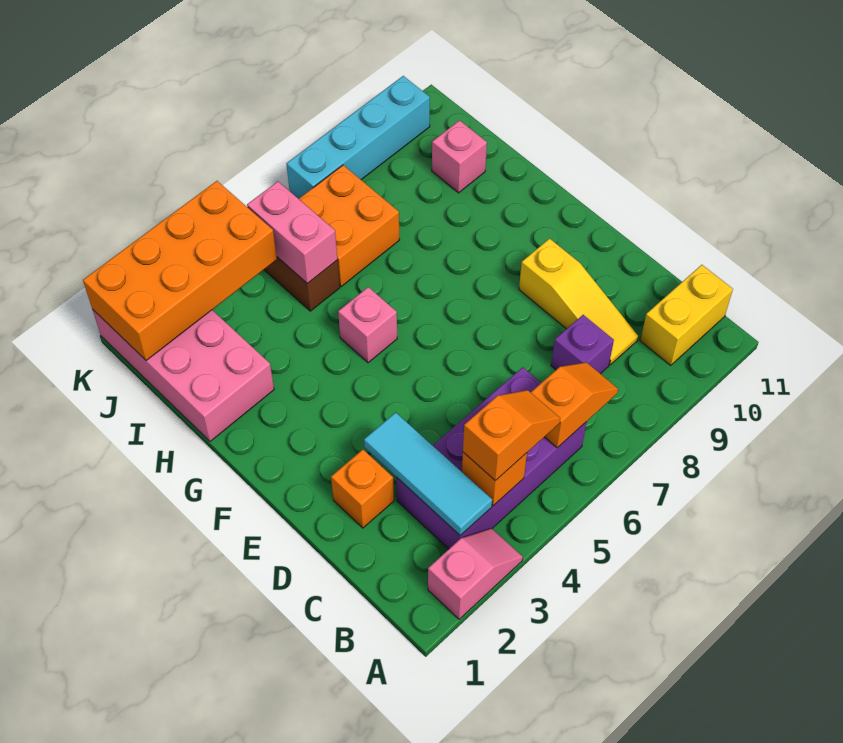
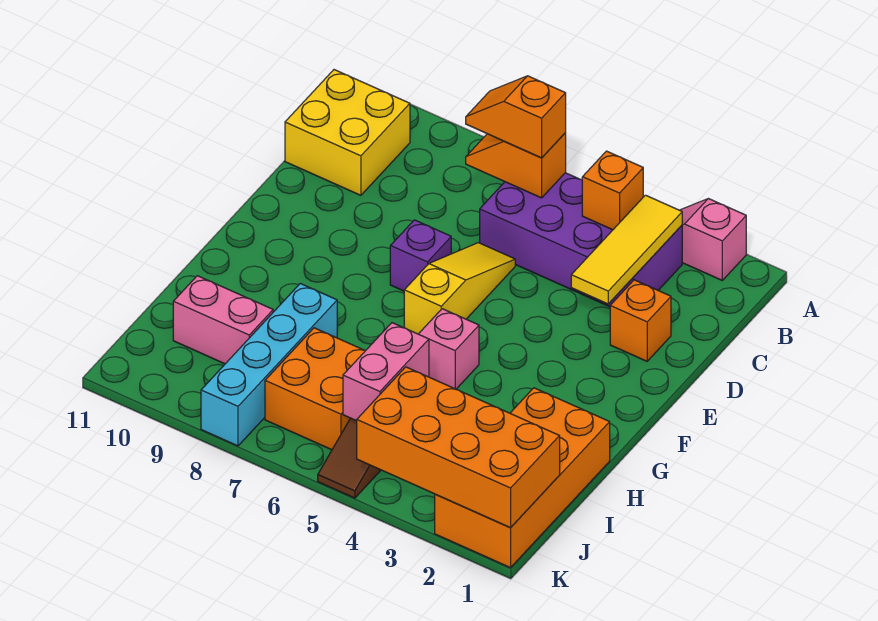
cyan tile B3:D3 level 2 -> yellow tile B3:D3 level 2
orange slope B4:B5 level 3 top 4 -> orange slope B6:B7 level 3 top 6
yellow brick B10:B11 level 1 -> yellow brick B10:C11 level 1
purple brick C8 level 1 -> purple brick E7 level 1
yellow slope C9:E9 level 1 top E -> yellow slope D6:F6 level 1 top F
pink brick H1:K2 level 1 -> orange brick H1:K2 level 1
pink brick I10 level 1 -> pink brick I9:I10 level 1
cyan brick K7:K10 level 1 -> cyan brick H8:K8 level 1

